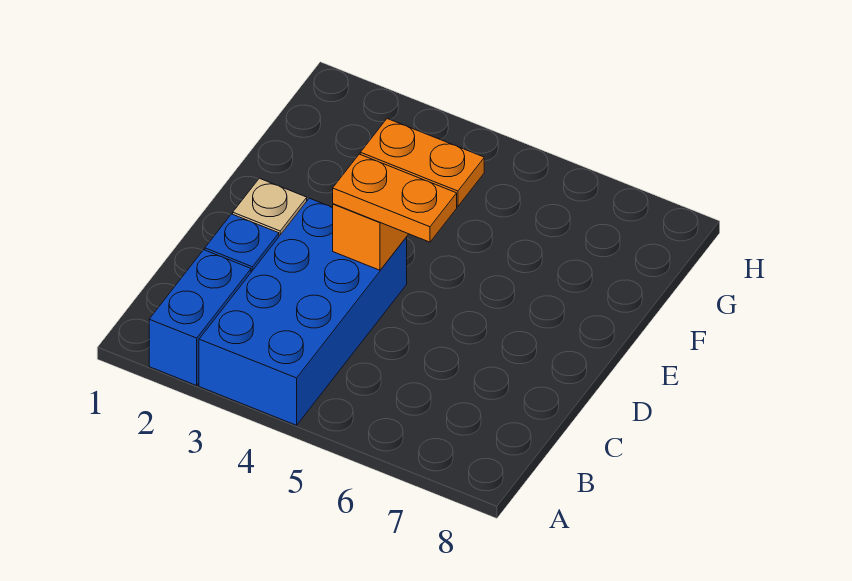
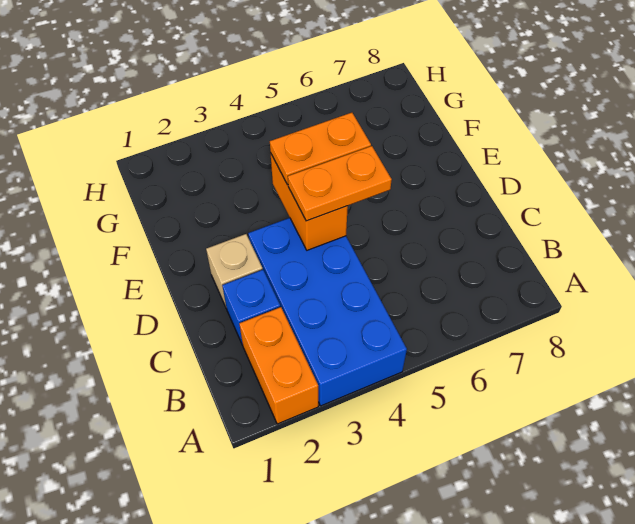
blue brick A2:B2 level 1 -> orange brick A2:B2 level 1

